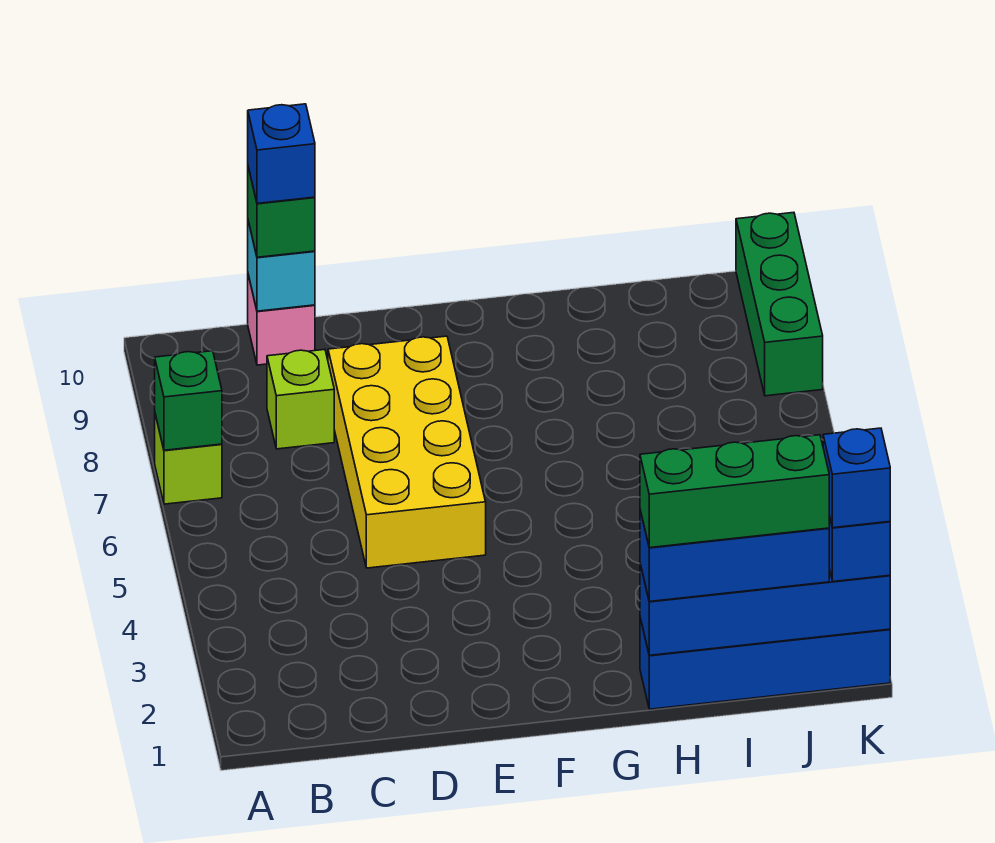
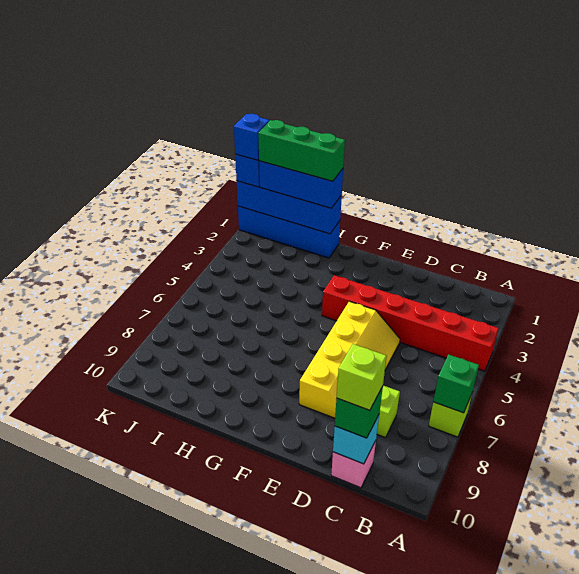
none -> red brick A4:F4 level 1
blue brick C10 level 4 -> lime brick C10 level 4
yellow brick D5:E8 level 1 -> yellow slope D5:E8 level 1 top E
green brick K8:K10 level 1 -> none

